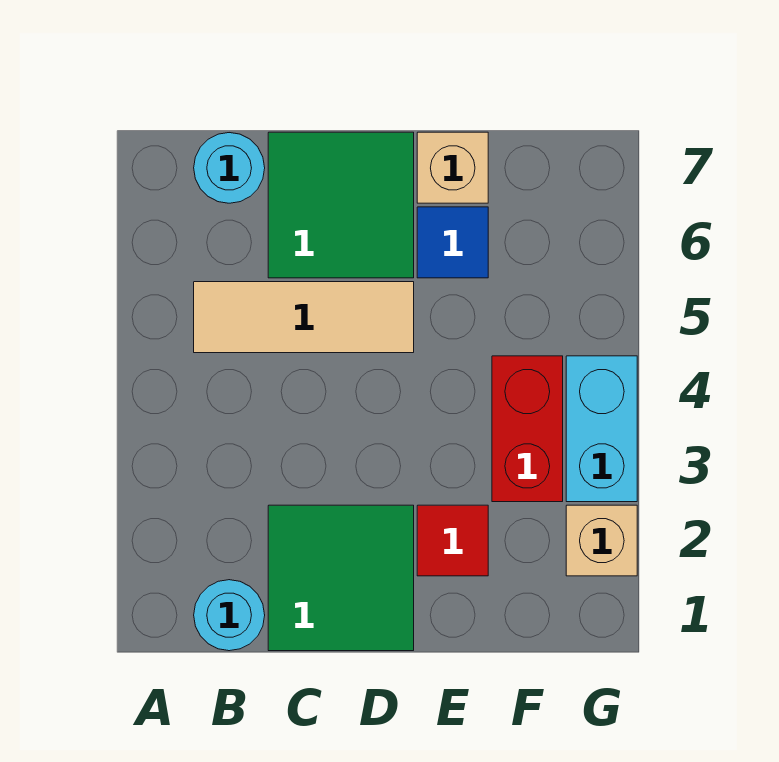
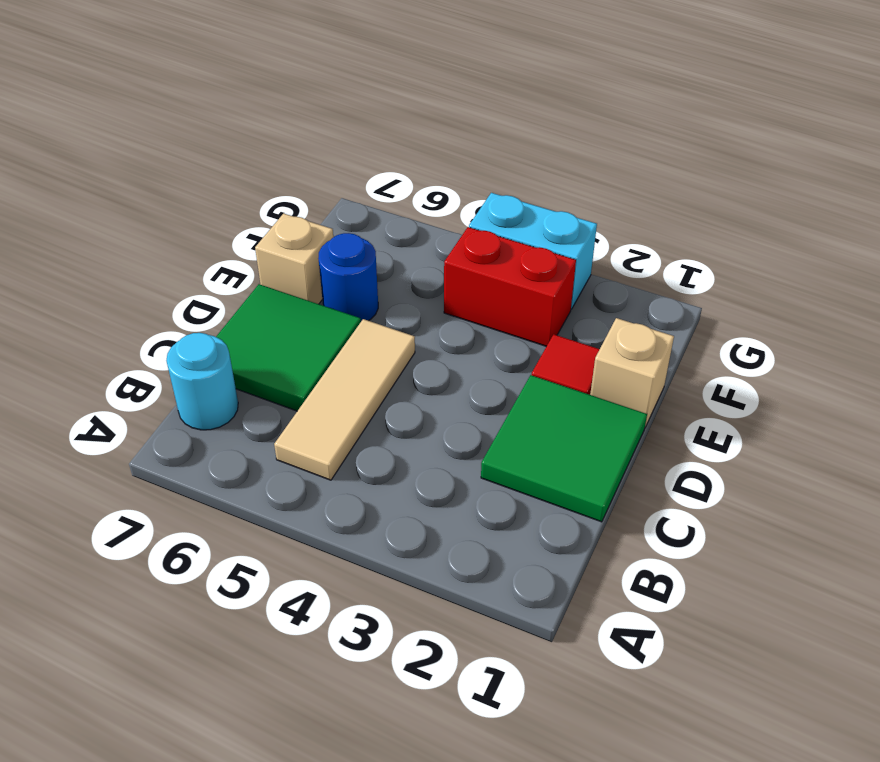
cyan round brick B1 level 1 -> none
blue tile E6 level 1 -> blue round brick E6 level 1
tan brick G2 level 1 -> tan brick E1 level 1

